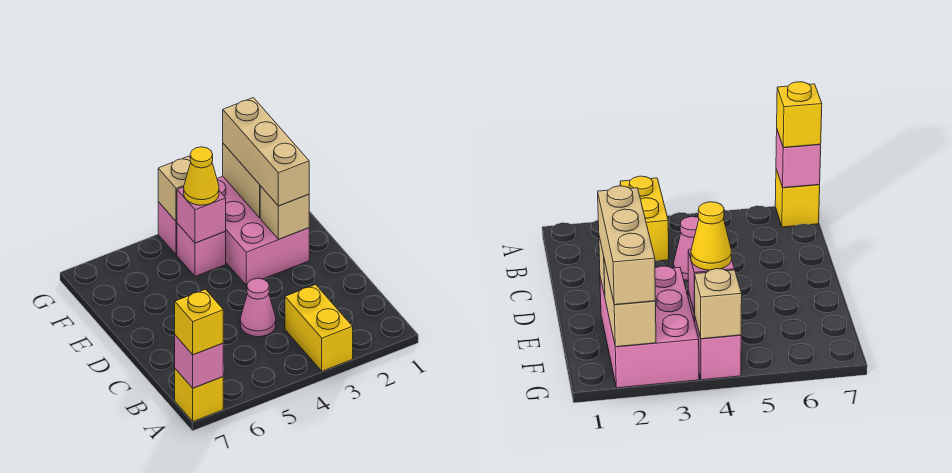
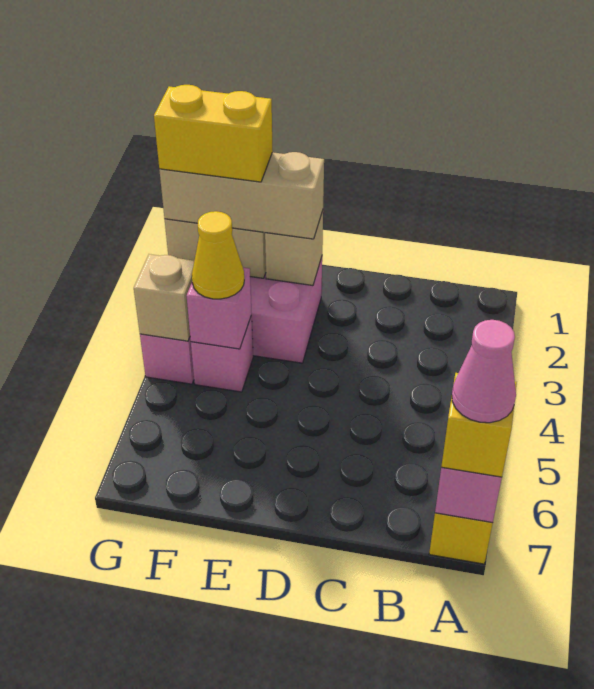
yellow brick A3:B3 level 1 -> yellow brick F2:G2 level 4
pink cone C4 level 1 -> pink cone A7 level 4

